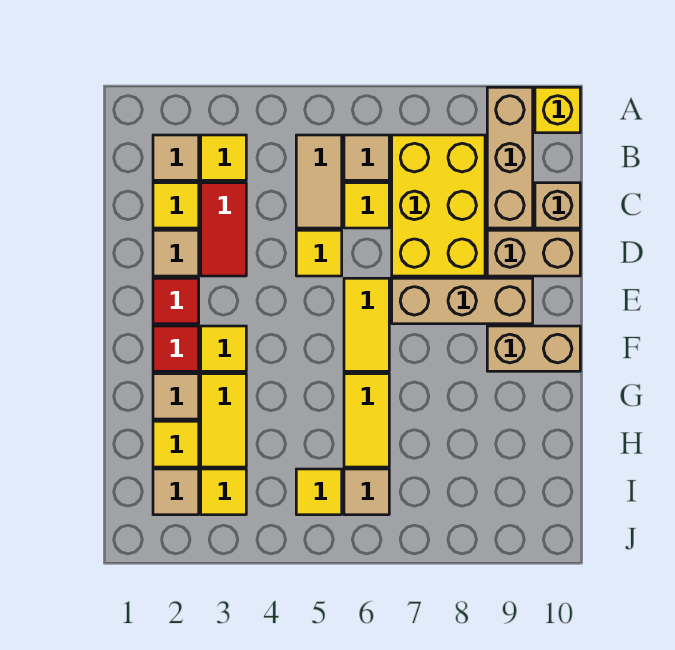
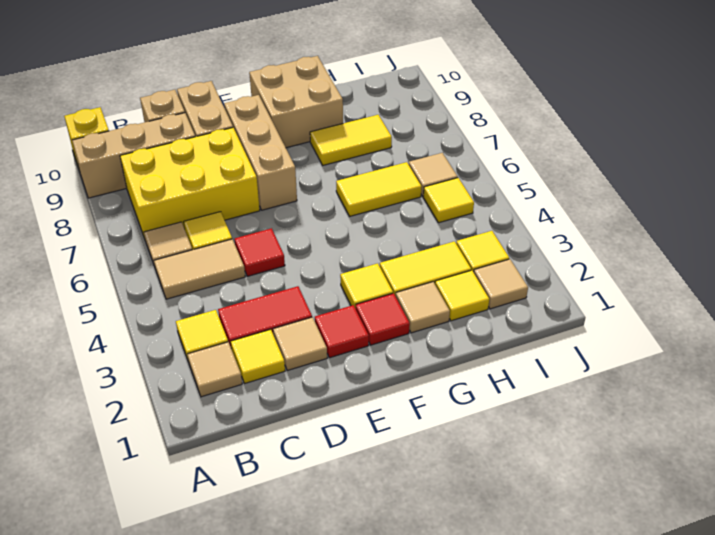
yellow tile D5 level 1 -> red tile D5 level 1
yellow tile E6:F6 level 1 -> yellow tile G8:H8 level 1
tan brick F9:F10 level 1 -> tan brick F9:G10 level 1

